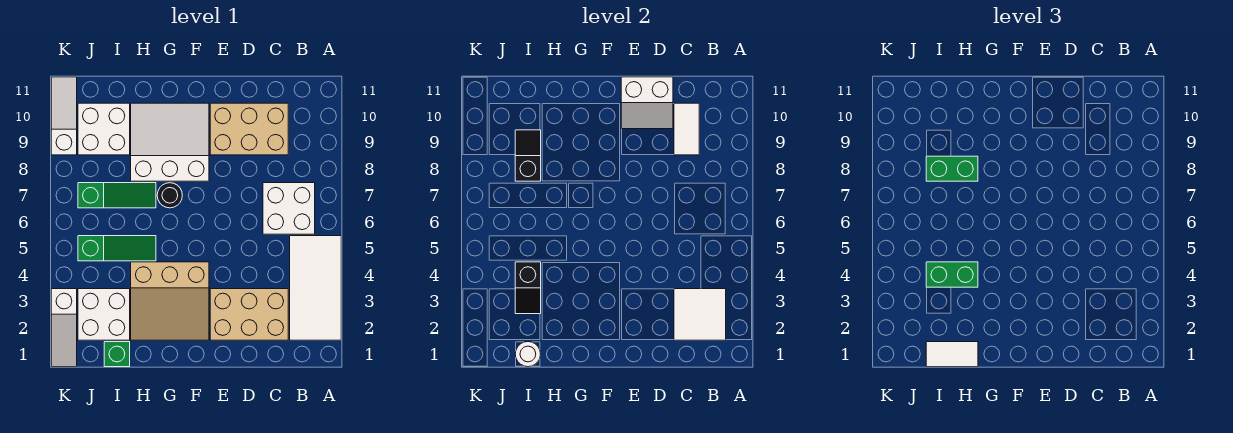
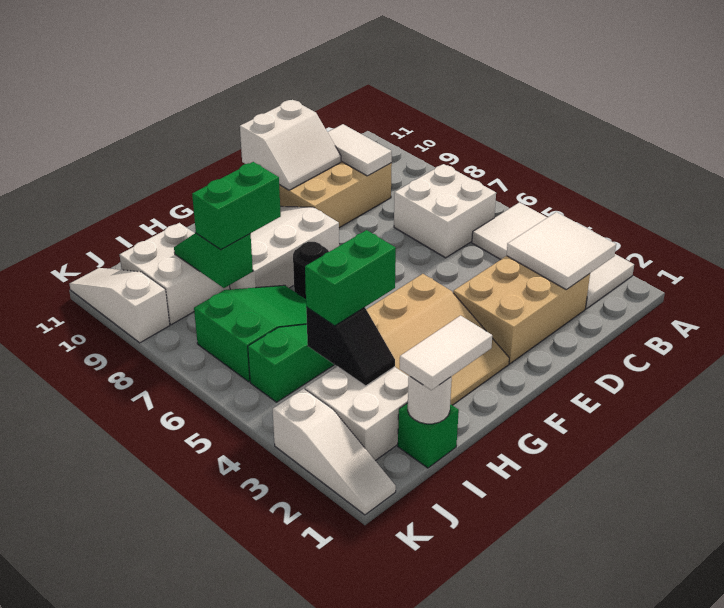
green slope H7:J7 level 1 top J -> green slope H6:J7 level 1 top J
black slope I8:I9 level 2 top 8 -> green slope I8:I9 level 2 top 8

